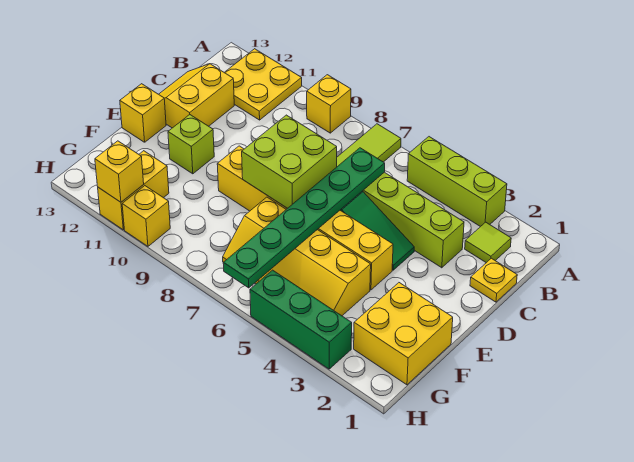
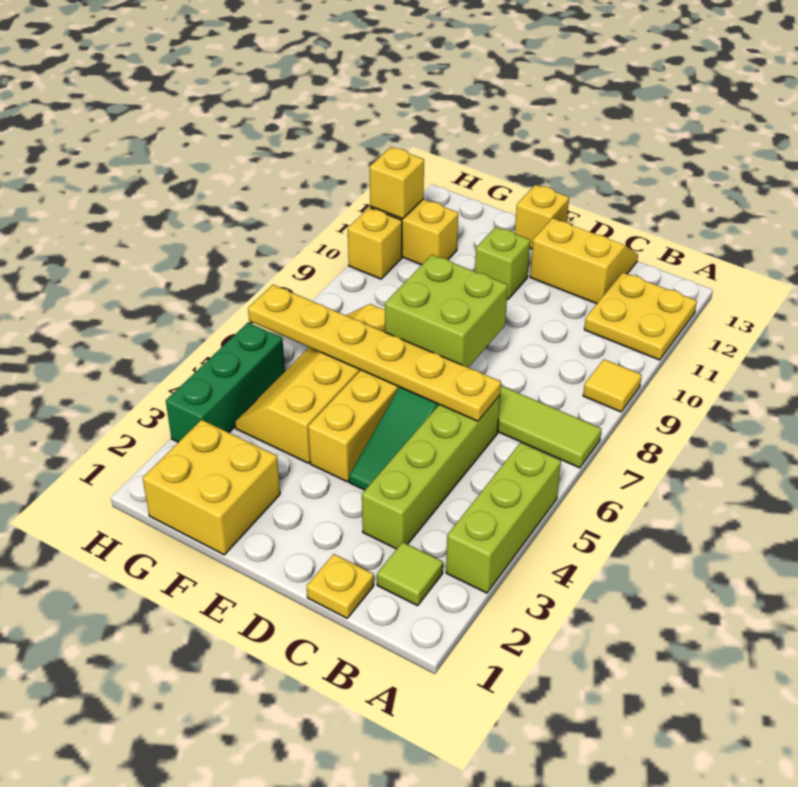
yellow brick A9 level 1 -> yellow tile A9 level 1
green plate C6:H6 level 2 -> yellow plate C6:H6 level 2

